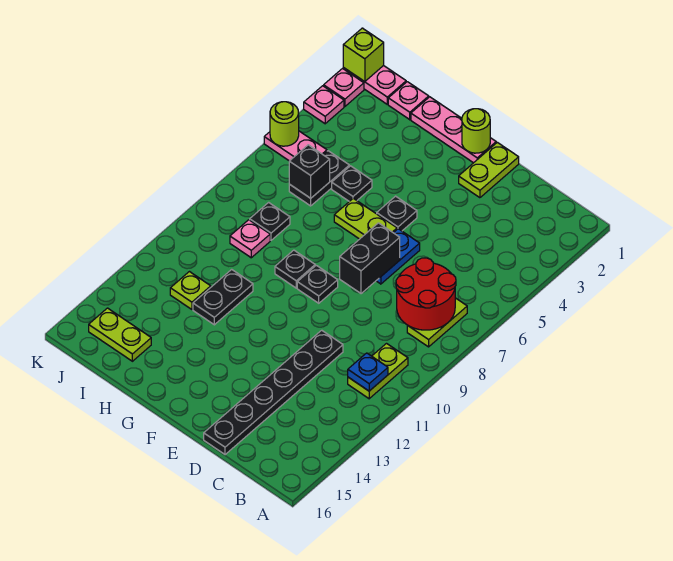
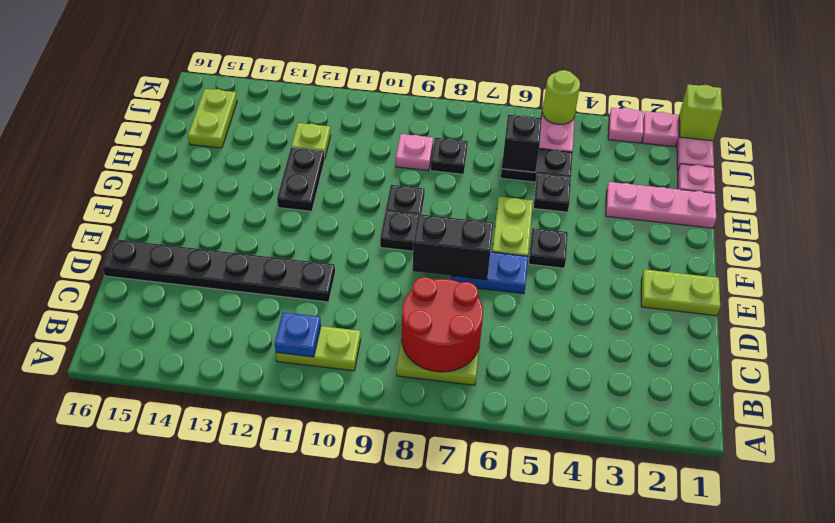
pink plate F1:H1 level 1 -> pink plate H1:H3 level 1
lime round brick F1 level 2 -> none
black plate H11:H12 level 1 -> black plate G12:H12 level 1

